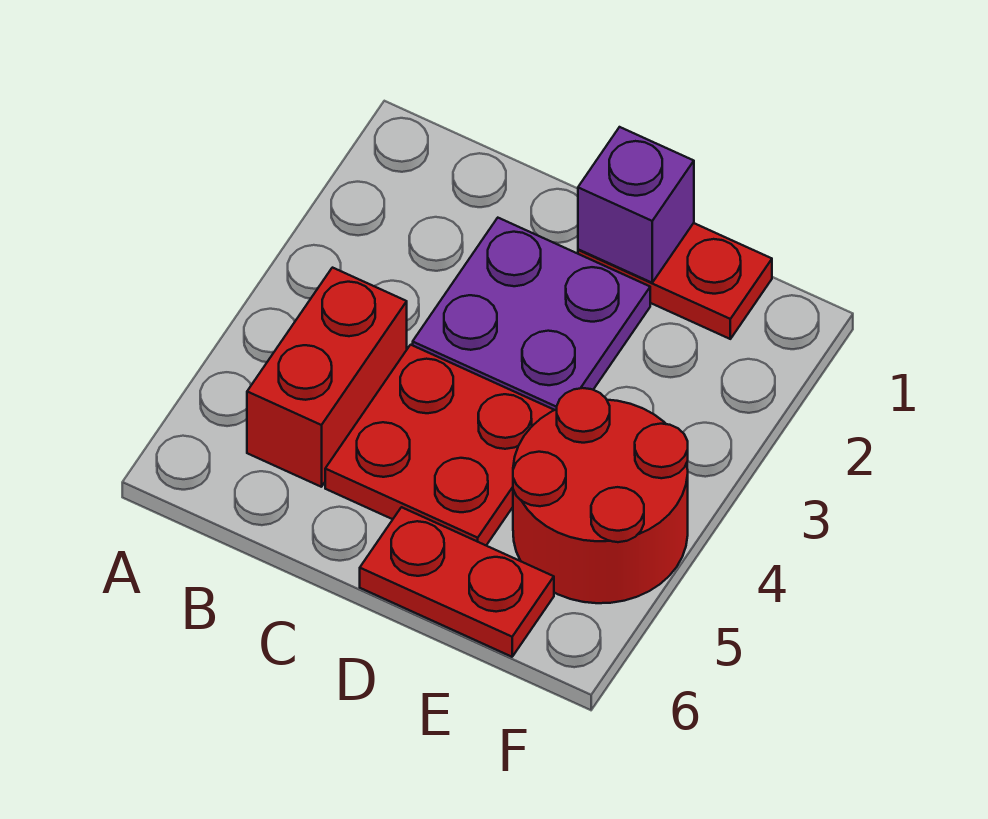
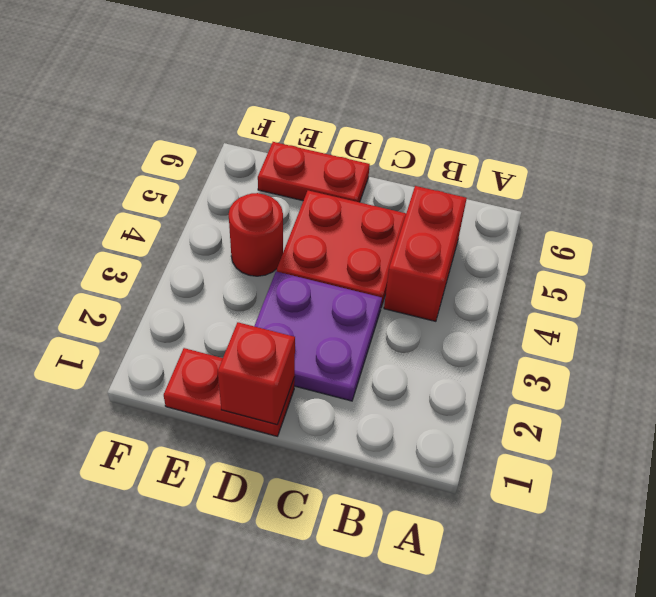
purple brick D1 level 2 -> red brick D1 level 2
red round brick E4:F5 level 1 -> red round brick E4 level 1

